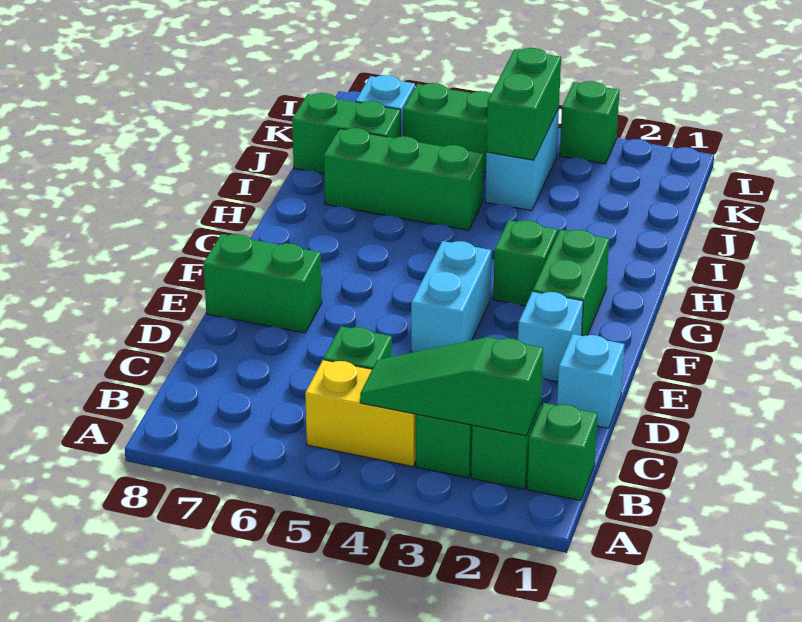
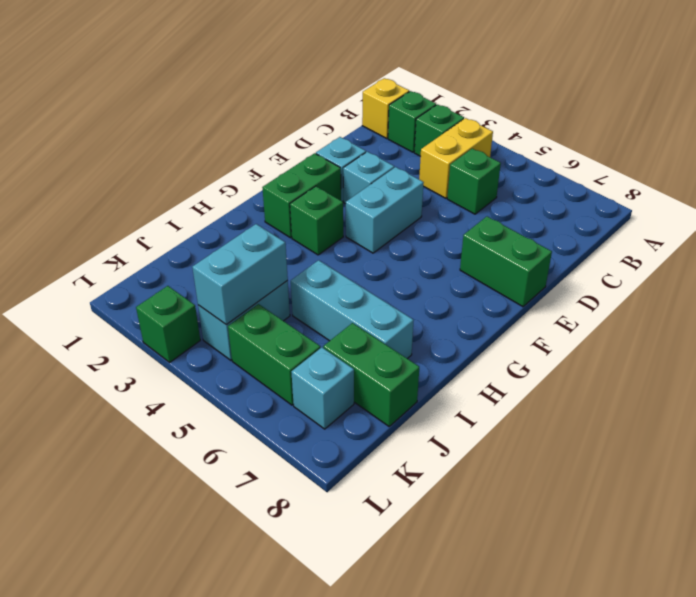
green brick B1 level 1 -> yellow brick B1 level 1
green slope B2:B4 level 2 top 2 -> none
yellow brick B4:B5 level 1 -> yellow brick B4:C4 level 1
cyan brick D1 level 1 -> cyan brick E3 level 1
green brick I5:I7 level 1 -> cyan brick I5:I7 level 1
green brick J4:K4 level 2 -> cyan brick J4:K4 level 2

